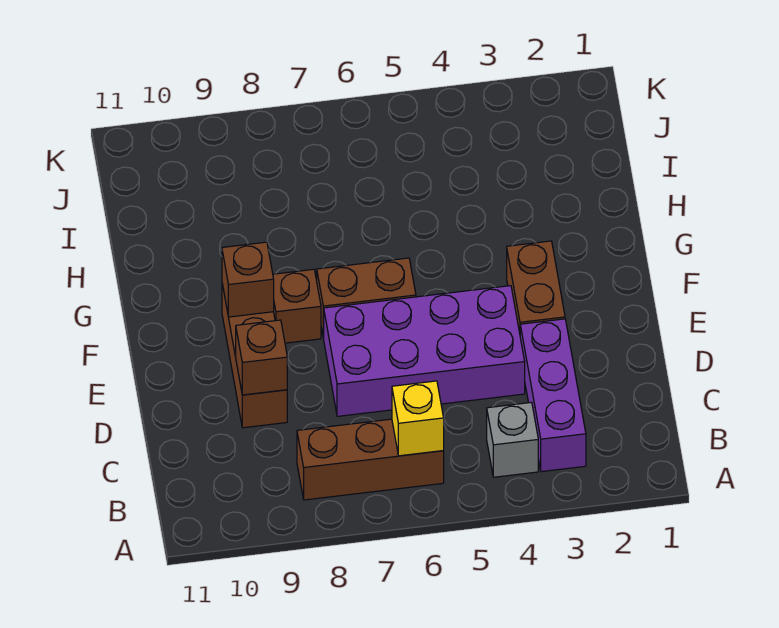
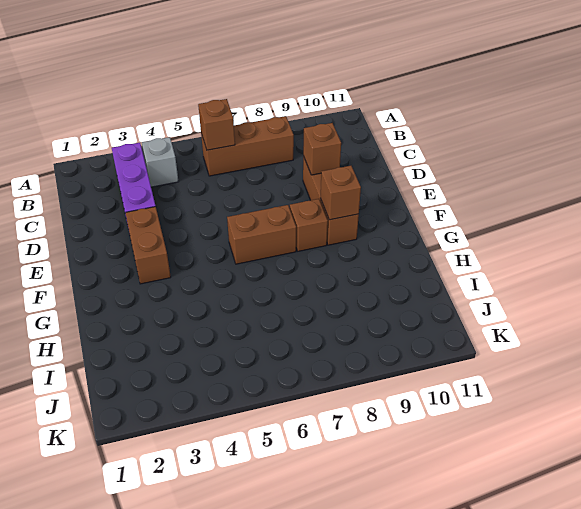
yellow brick B6 level 2 -> brown brick B6 level 2
purple brick D4:E7 level 1 -> none

